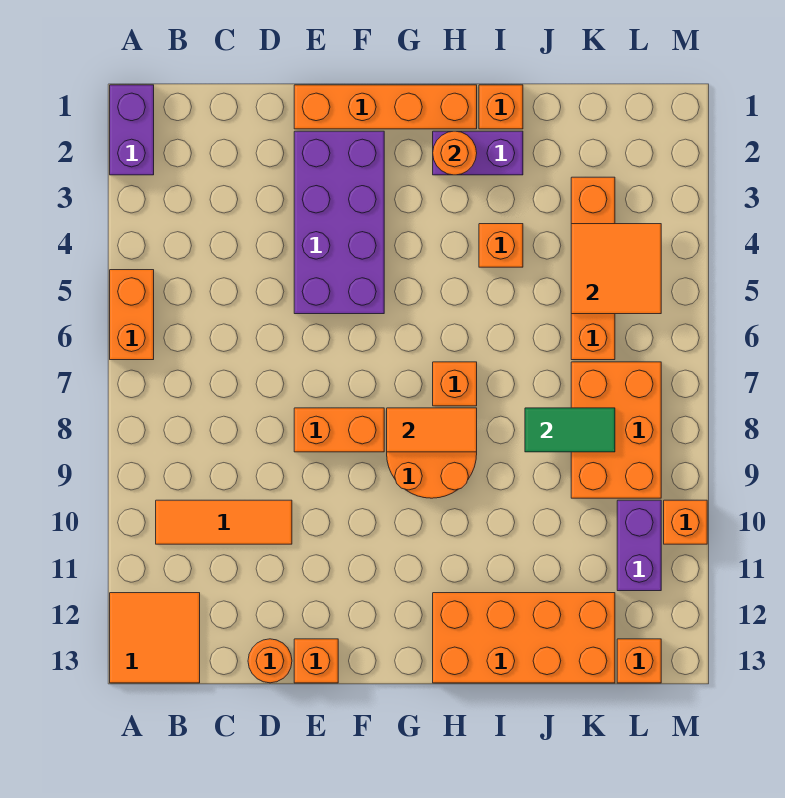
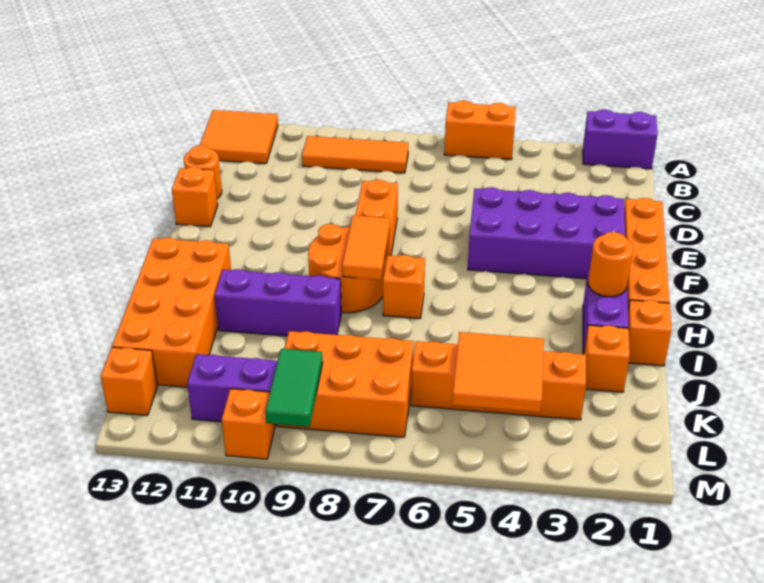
orange tile B10:D10 level 1 -> orange tile B8:B10 level 1
orange brick I4 level 1 -> orange brick J2 level 1
none -> purple brick I9:I11 level 1
green tile J8:K8 level 2 -> green tile L9:M9 level 2

